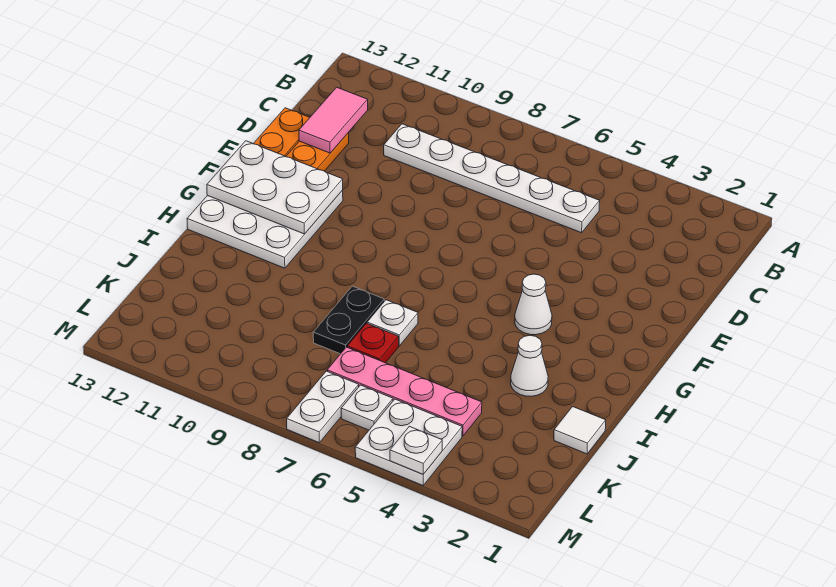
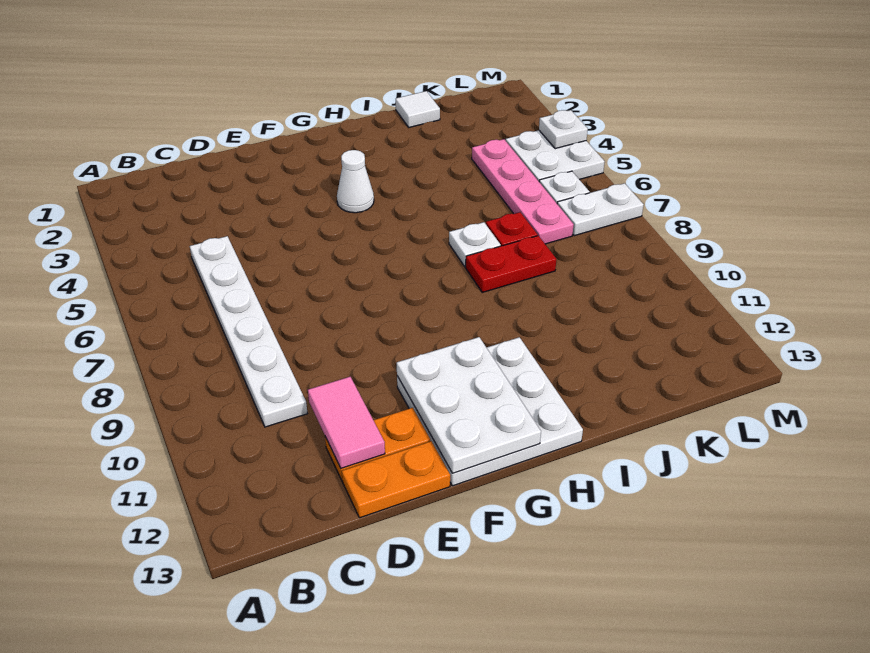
pink tile C12:D12 level 2 -> pink tile D11:D12 level 2
white cone I3 level 1 -> none
black plate I8:J8 level 1 -> red plate I8:J8 level 1

